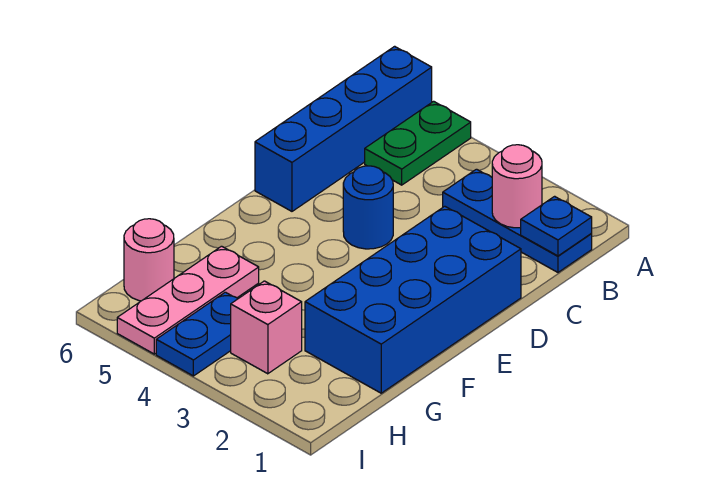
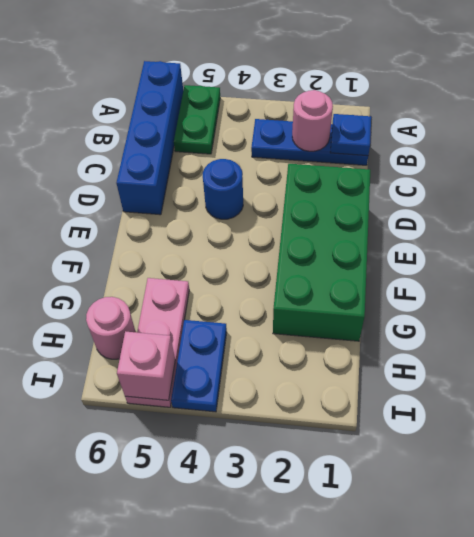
blue brick D1:G2 level 1 -> green brick D1:G2 level 1
pink brick H3 level 1 -> pink brick I5 level 2

